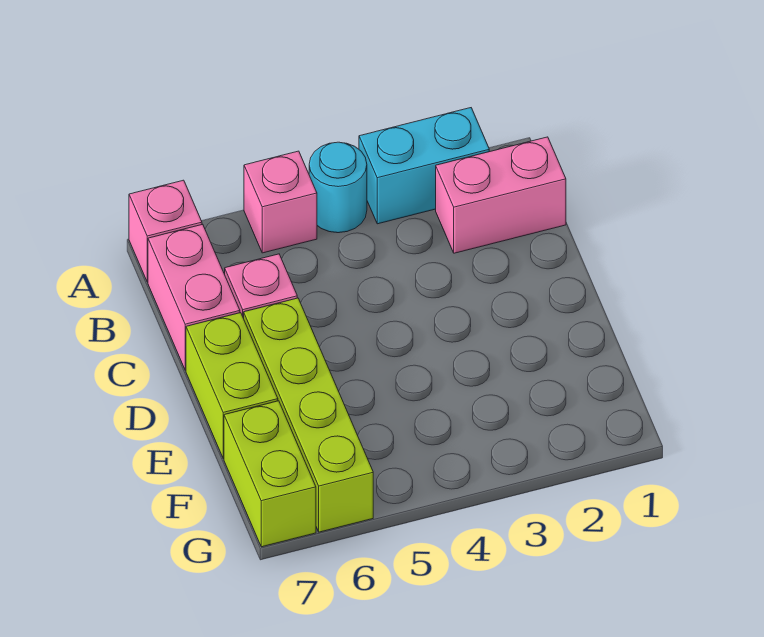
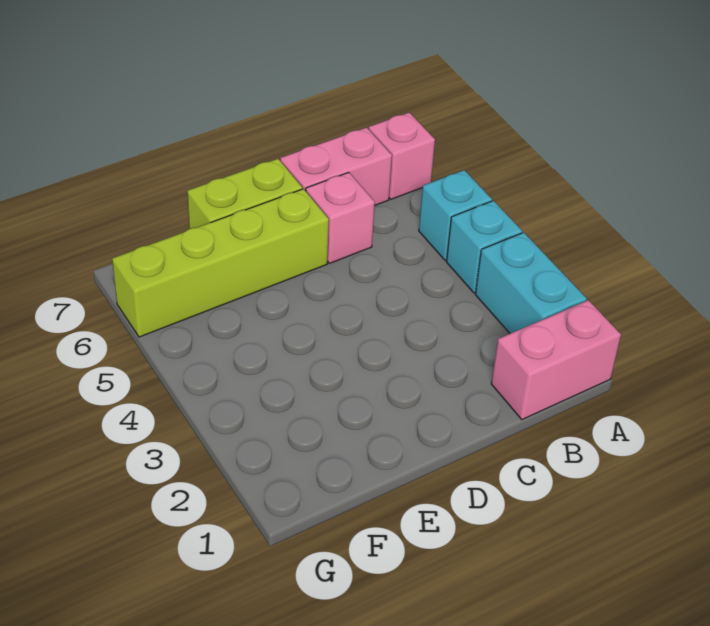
cyan round brick A4 level 1 -> cyan brick A4 level 1
pink brick A5 level 1 -> cyan brick A5 level 1
pink brick B1:B2 level 1 -> pink brick A1:B1 level 1
lime brick F7:G7 level 1 -> none

